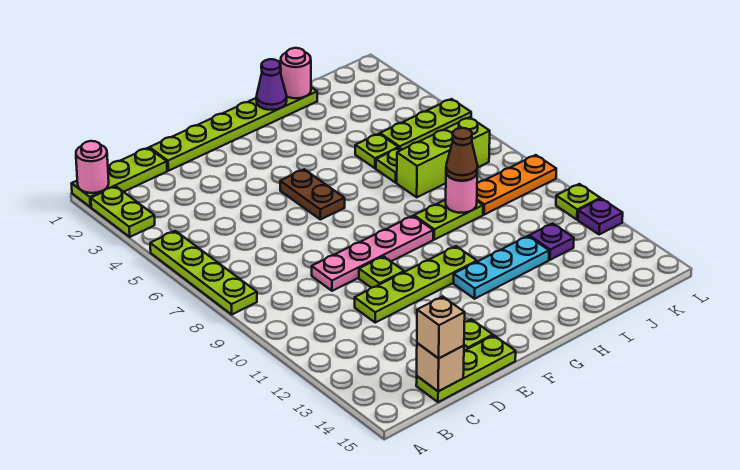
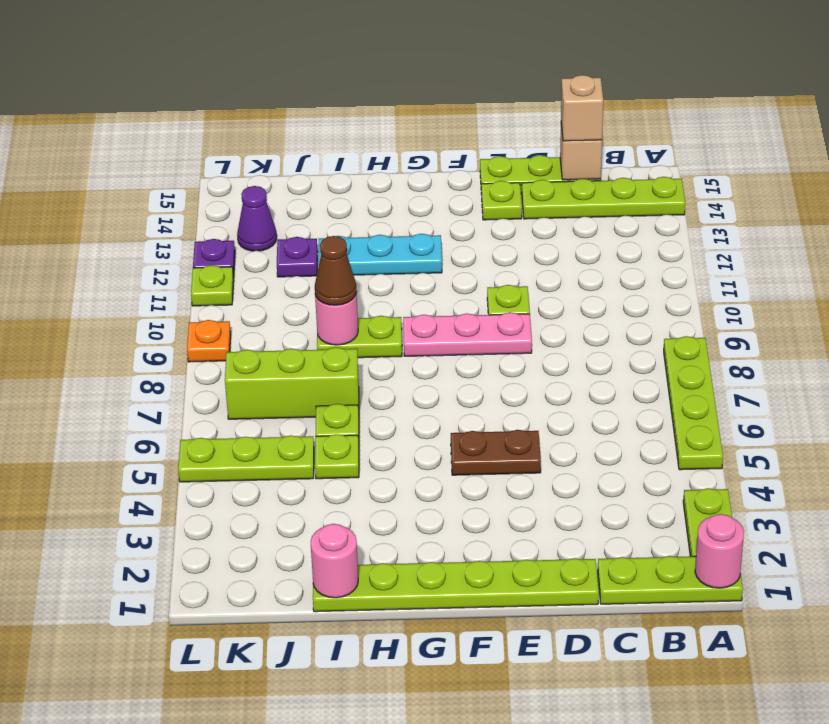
pink plate D9:G9 level 1 -> pink plate E9:G9 level 1
lime plate D11:G11 level 1 -> lime plate A14:D14 level 1
brown plate F5:F6 level 1 -> brown plate E5:F5 level 1
purple cone H1 level 2 -> purple cone K13 level 1
orange plate J9:L9 level 1 -> orange plate L9 level 1

